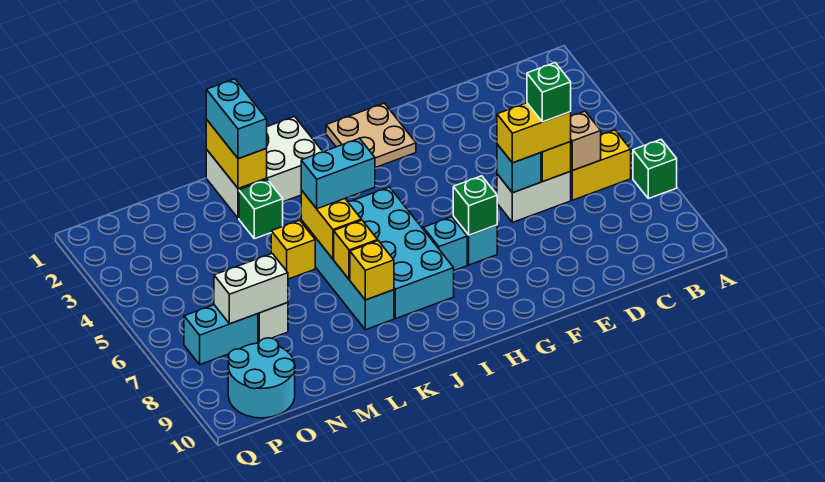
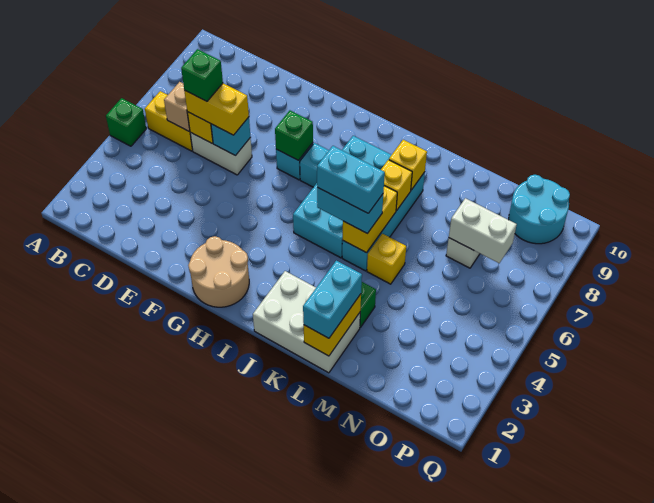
green brick A7 level 1 -> green brick A5 level 1
tan plate G1:H2 level 1 -> tan round brick G1:H2 level 1
cyan brick O7:P7 level 1 -> cyan brick J5:K5 level 4

